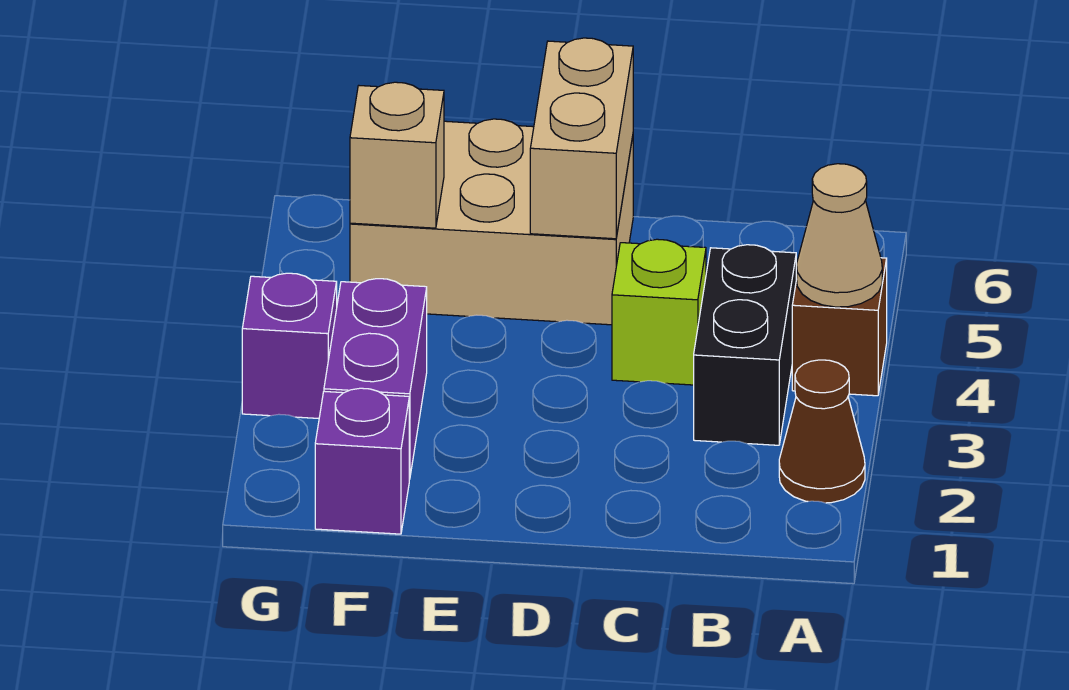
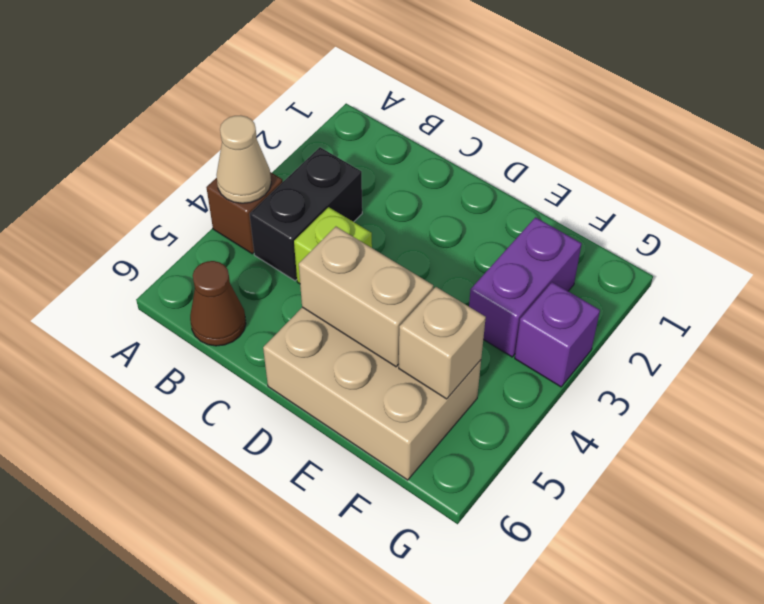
brown cone A2 level 1 -> brown cone B6 level 1
tan brick D5:D6 level 2 -> tan brick D5:E5 level 2
purple brick F1 level 1 -> none

